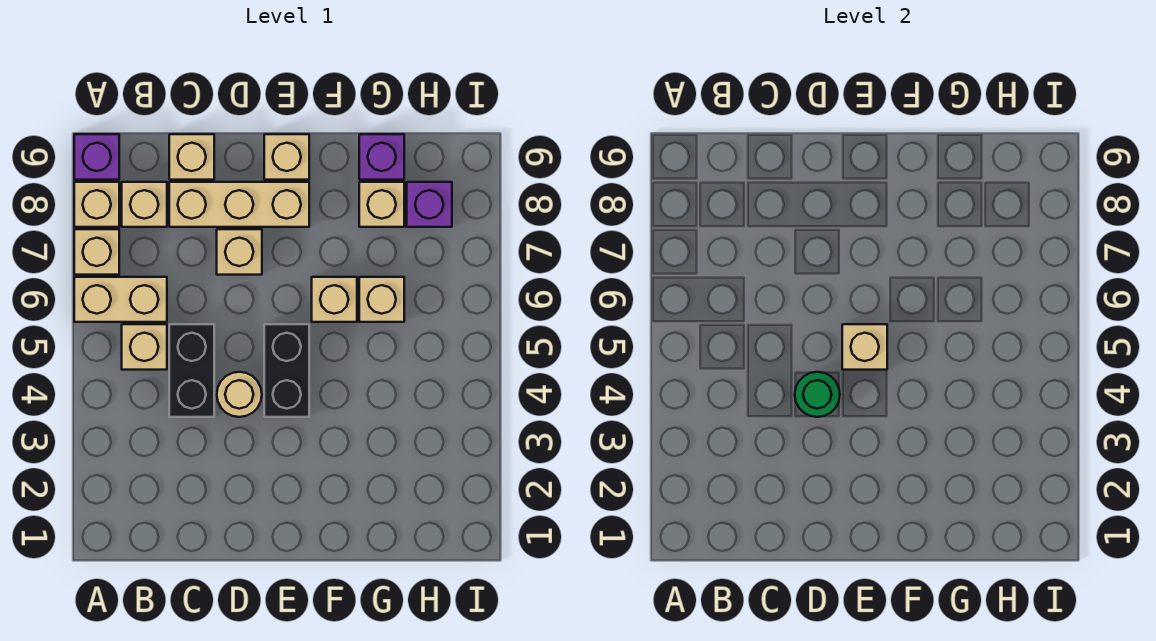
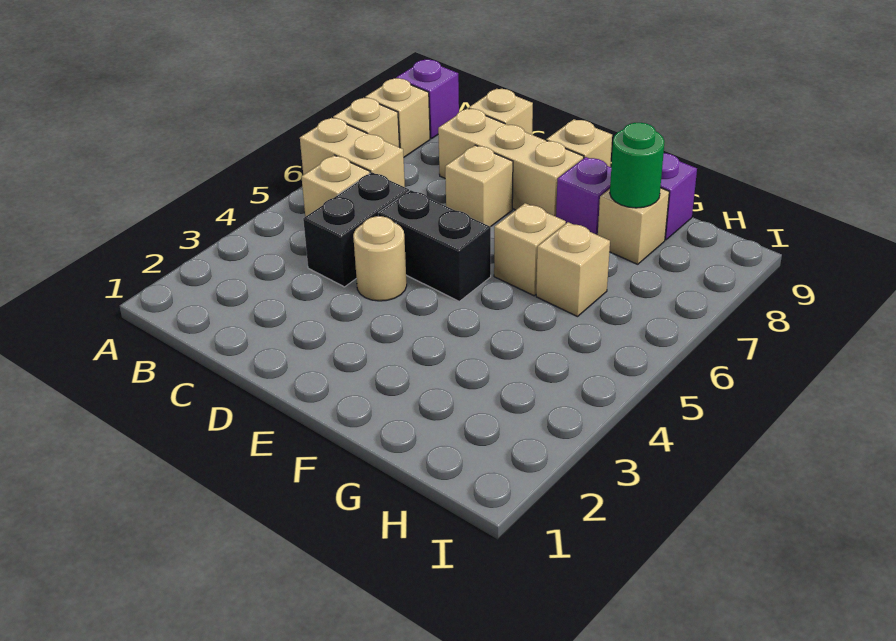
tan brick B8 level 1 -> none
green round brick D4 level 2 -> green round brick G8 level 2
black brick E4:E5 level 1 -> black brick D5:E5 level 1
tan brick E5 level 2 -> none
purple brick H8 level 1 -> purple brick F8 level 1

